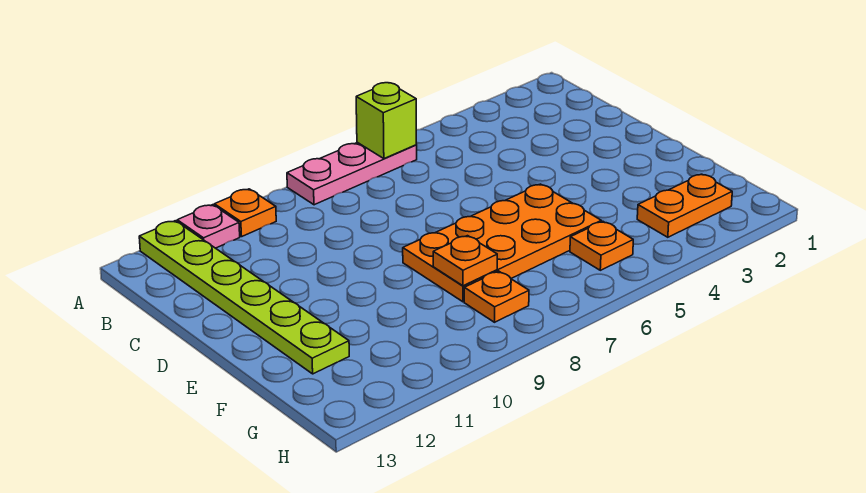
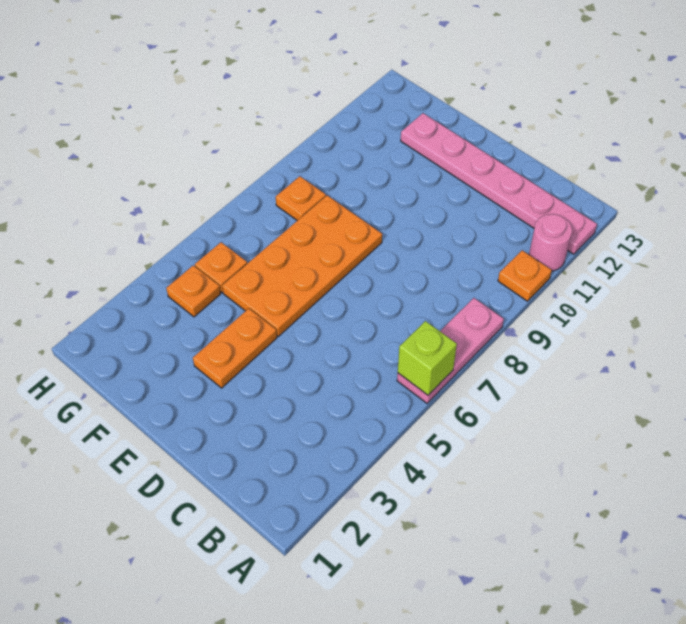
pink plate A11 level 1 -> pink round brick A11 level 1
lime plate A12:F12 level 1 -> pink plate A12:F12 level 1
orange plate F8 level 2 -> orange plate G4 level 1
orange plate G2:G3 level 1 -> orange plate E3:E4 level 1

